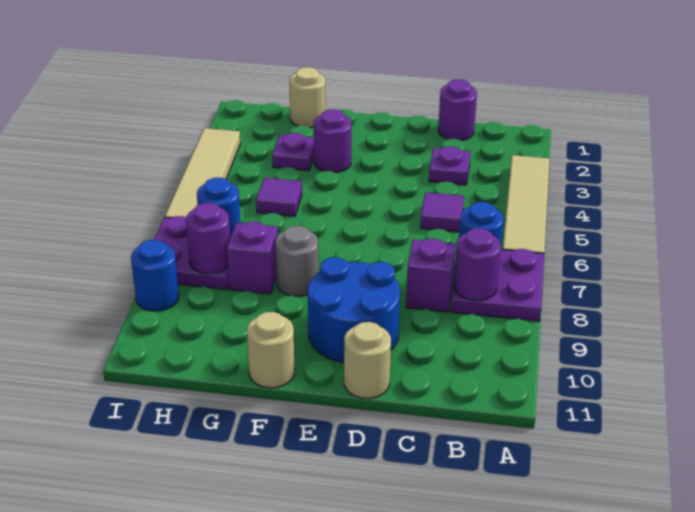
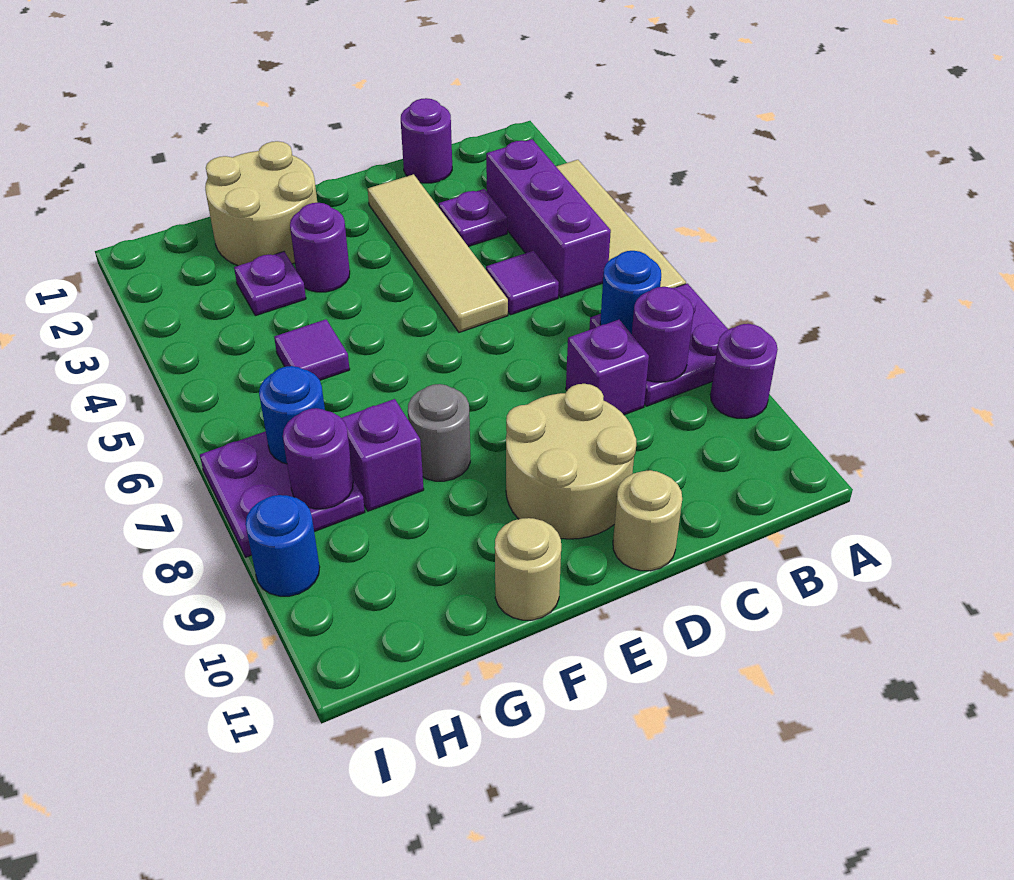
none -> purple round brick A9 level 1
none -> purple brick B3:B5 level 1
blue round brick D9:E10 level 1 -> tan round brick D9:E10 level 1
tan round brick G1 level 1 -> tan round brick F1:G2 level 1
tan tile I3:I6 level 1 -> tan tile D2:D5 level 1

